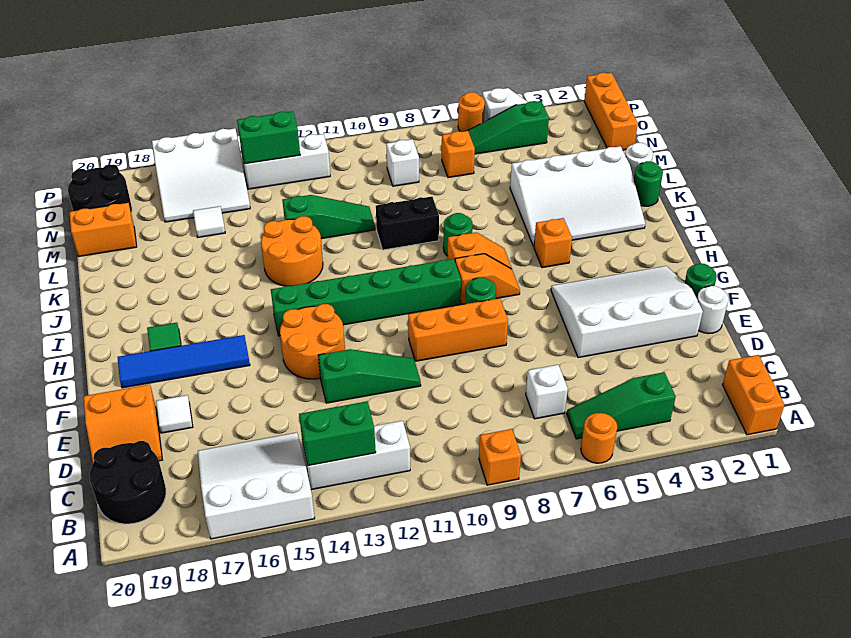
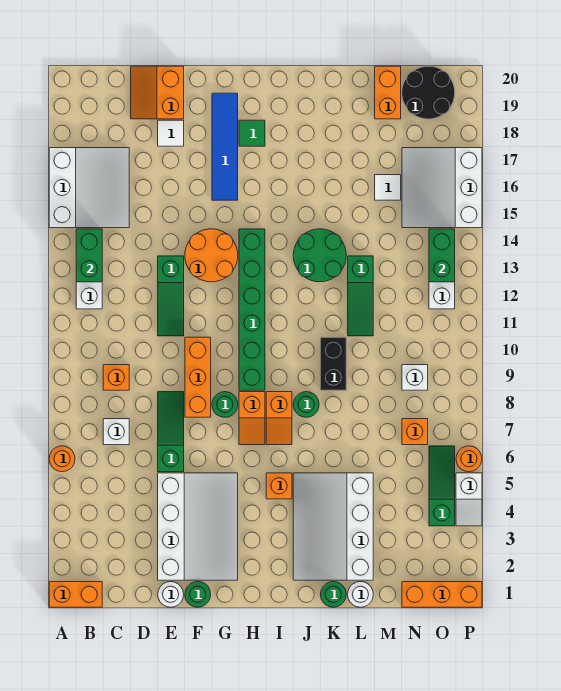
orange brick A9 level 1 -> orange brick C9 level 1
green slope B4:B6 level 1 top 4 -> green slope E6:E8 level 1 top 6
black round brick B19:C20 level 1 -> none
orange round brick J13:K14 level 1 -> green round brick J13:K14 level 1

